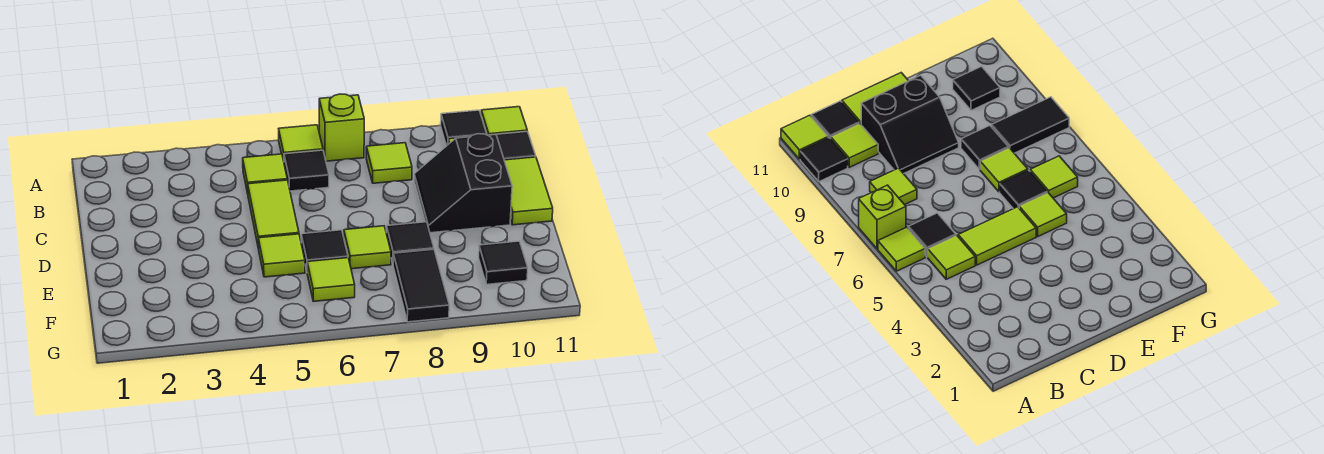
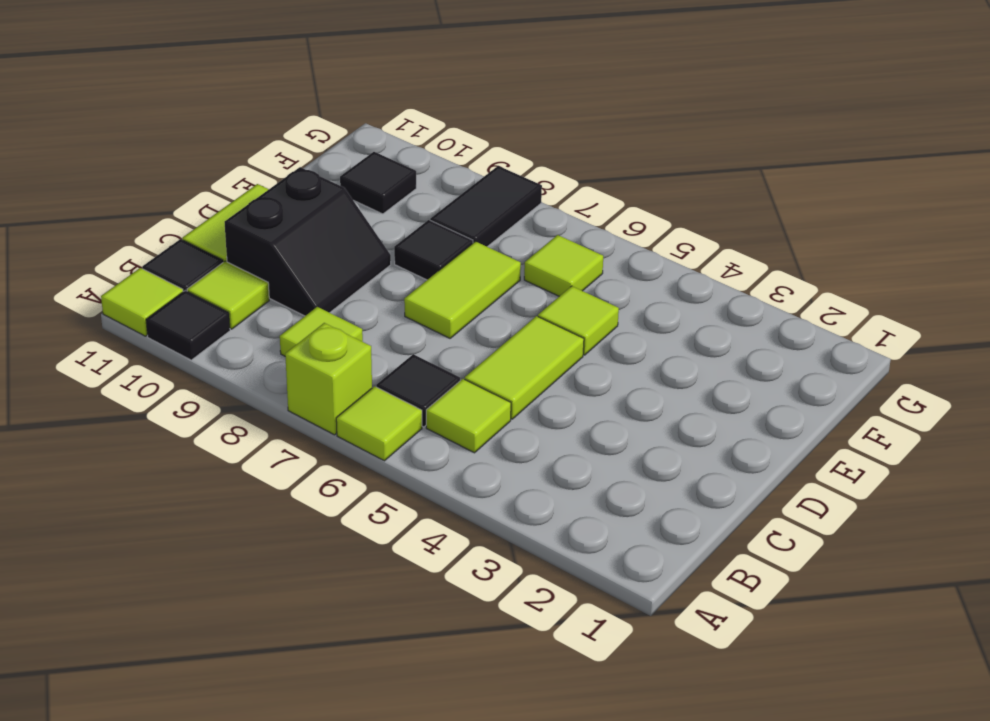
black tile E6 level 1 -> none
lime tile E7 level 1 -> lime tile D7:E7 level 1

